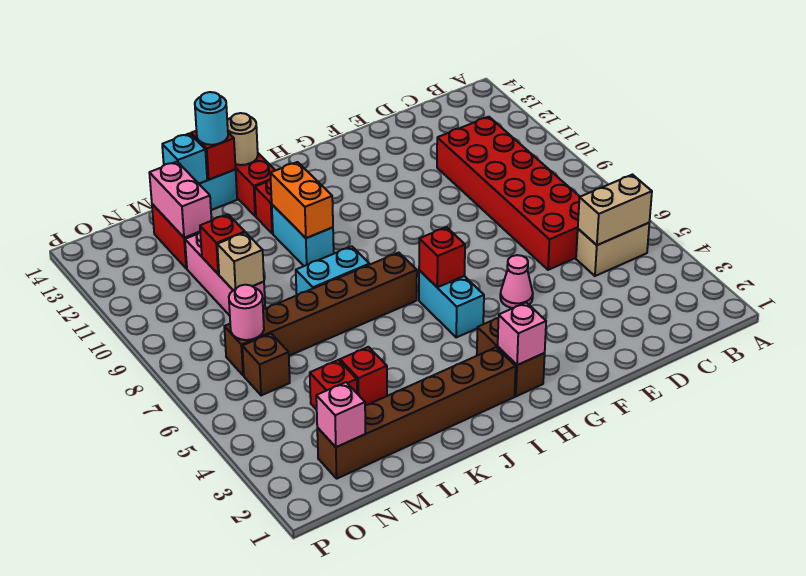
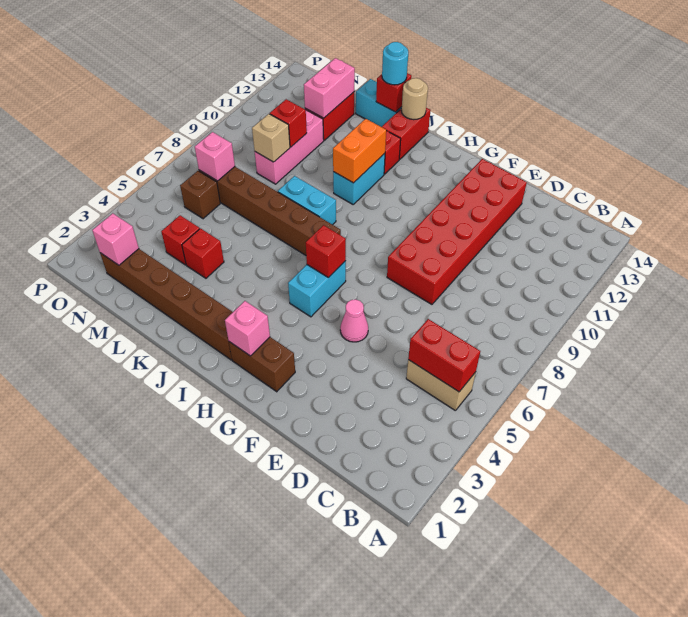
tan brick B5:C5 level 2 -> red brick B5:C5 level 2
red brick C6:D11 level 1 -> red brick E8:F13 level 1
brown brick H2:H3 level 1 -> brown brick G2:H2 level 1
cyan brick L14 level 2 -> none
pink round brick N7 level 2 -> pink brick N7 level 2

